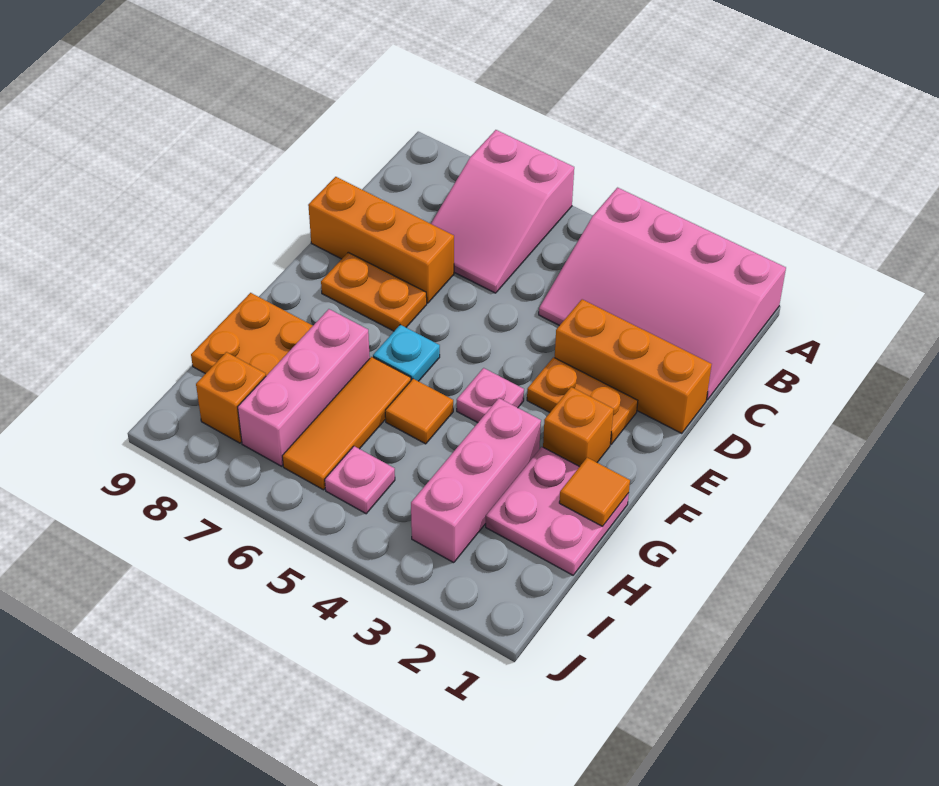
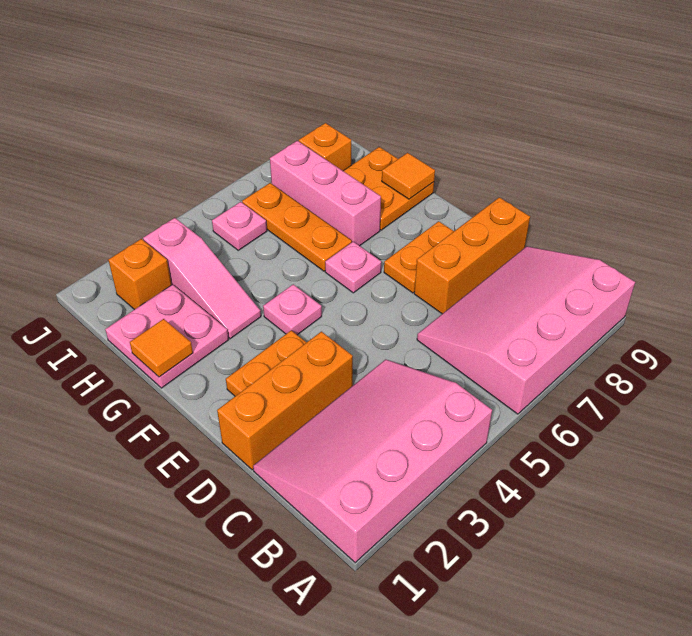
pink slope A6:C7 level 1 top A -> pink slope A6:C9 level 1 top A
orange brick F2 level 1 -> orange brick I2 level 1
cyan plate F6 level 1 -> pink plate F6 level 1
pink brick G3:I3 level 1 -> pink slope G3:I3 level 1 top I
orange tile G5 level 1 -> orange tile G9 level 2
orange tile G6:I6 level 1 -> orange plate G6:I6 level 1

